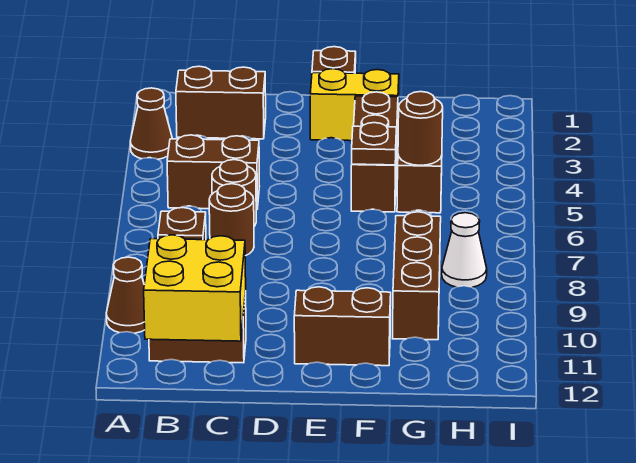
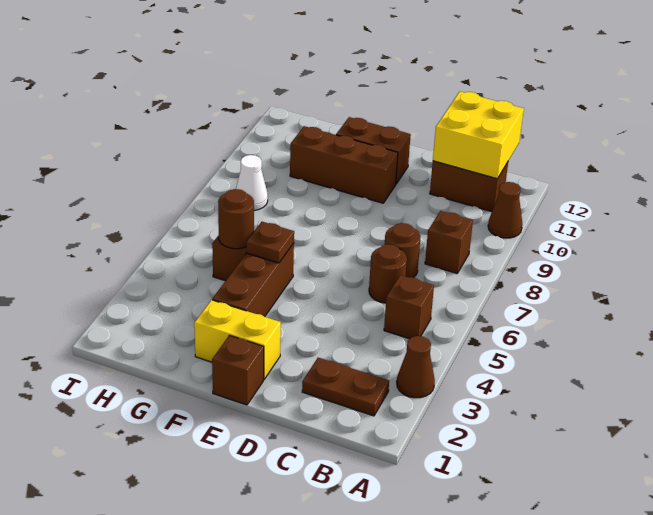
brown brick B2:C2 level 1 -> brown plate B2:C2 level 1
brown brick B5:C5 level 1 -> brown brick B5 level 1
brown brick G8:G10 level 1 -> brown brick E10:G10 level 1

